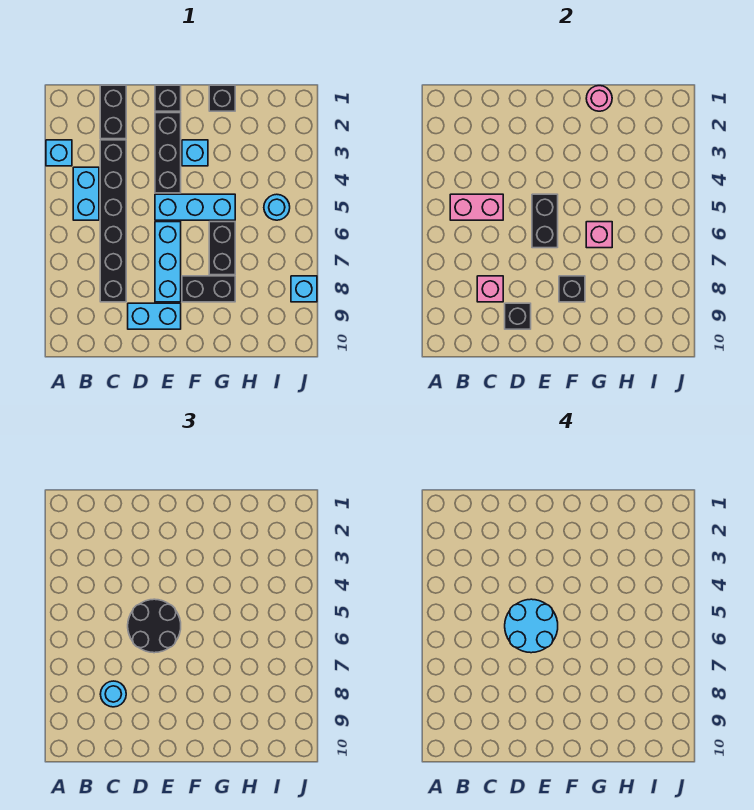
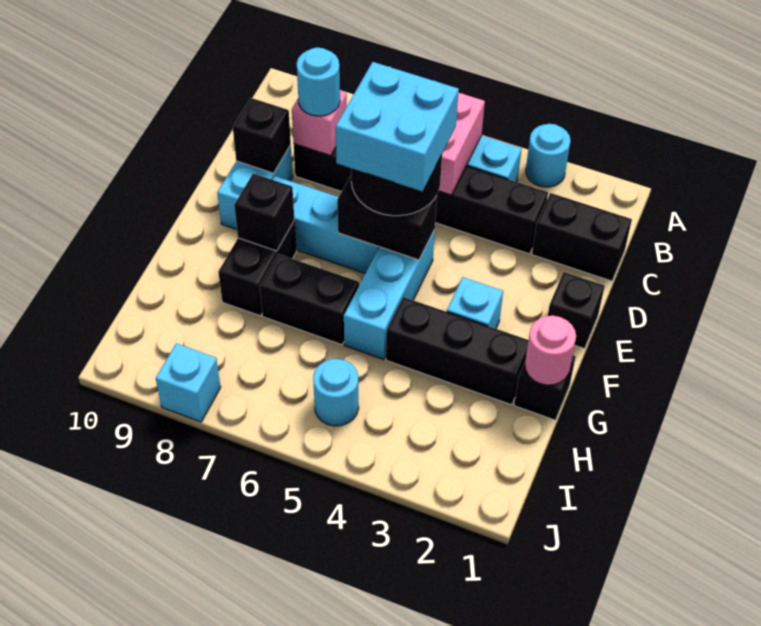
cyan brick A3 level 1 -> cyan round brick A3 level 1
cyan round brick D5:E6 level 4 -> cyan brick D5:E6 level 4
black brick E2:E4 level 1 -> black brick G2:G4 level 1
pink brick G6 level 2 -> none

